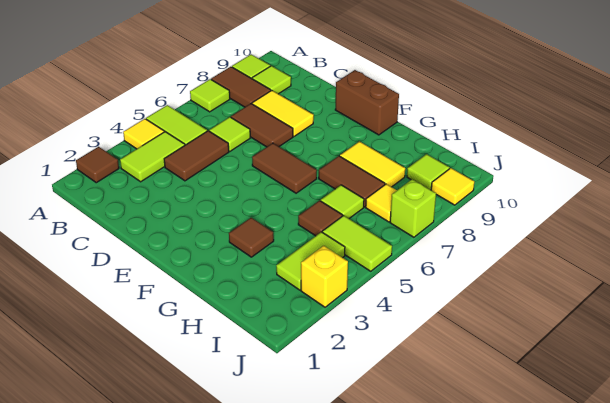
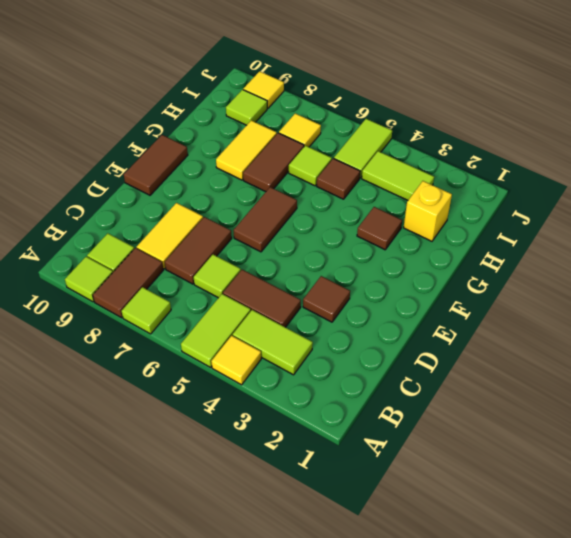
brown tile A2 level 1 -> brown tile D3 level 1
brown brick E10:F10 level 1 -> brown tile E10:F10 level 1
yellow brick J3 level 1 -> yellow brick H2 level 1
lime brick J7 level 1 -> none

